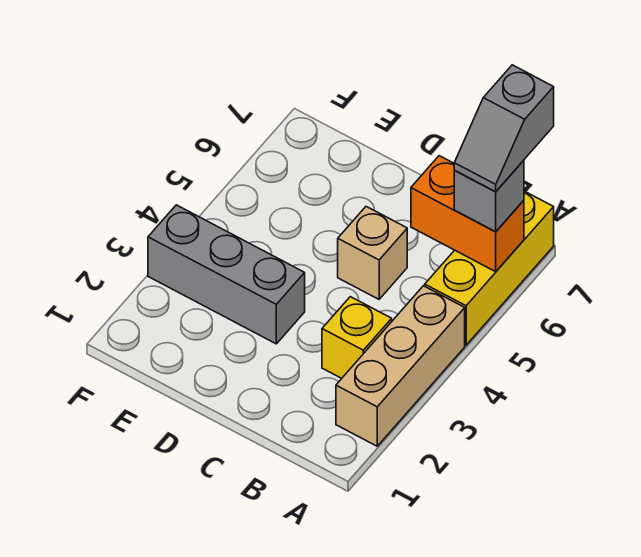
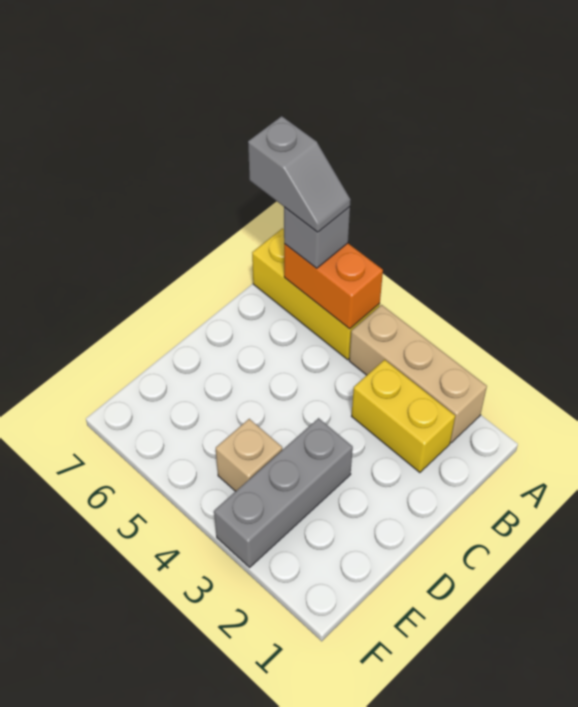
orange brick A6:B6 level 2 -> orange brick A5:A6 level 2
yellow brick B3 level 1 -> yellow brick B2:B3 level 1
tan brick C5 level 1 -> tan brick E4 level 1

